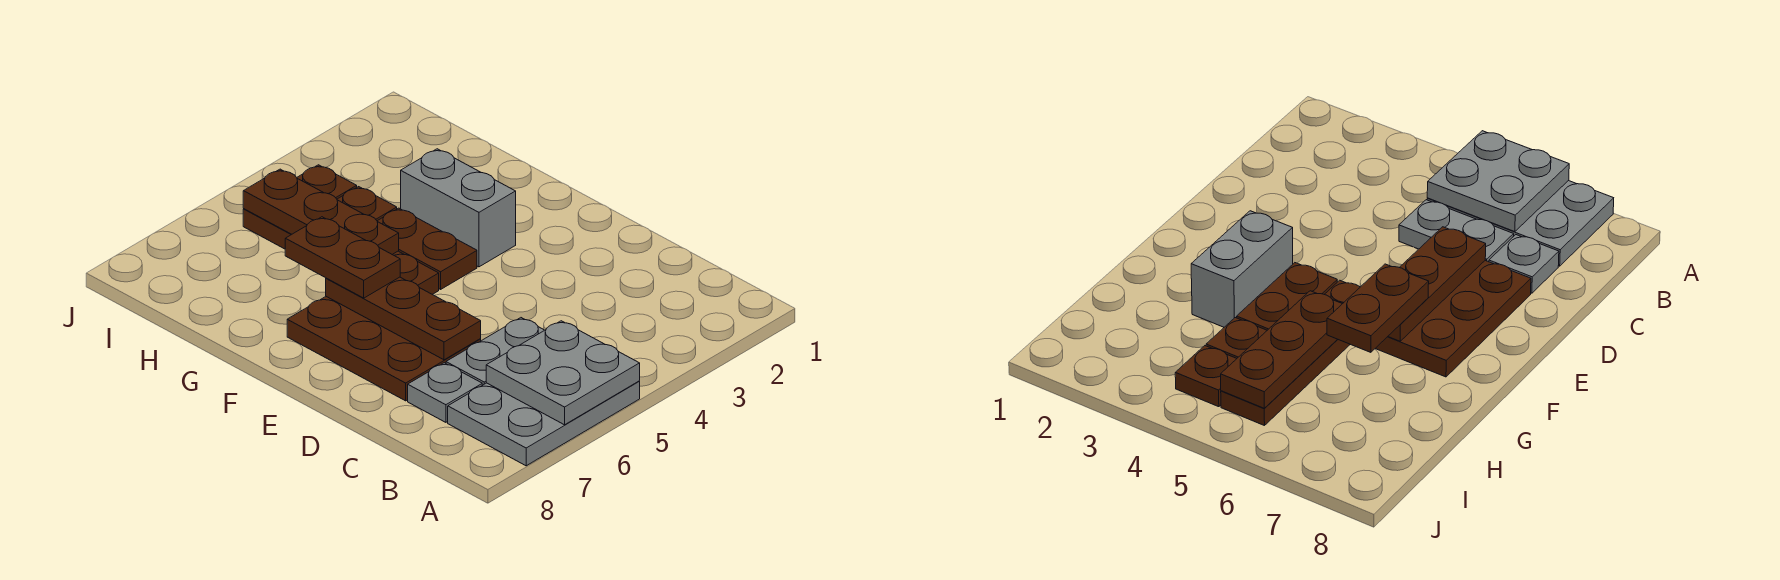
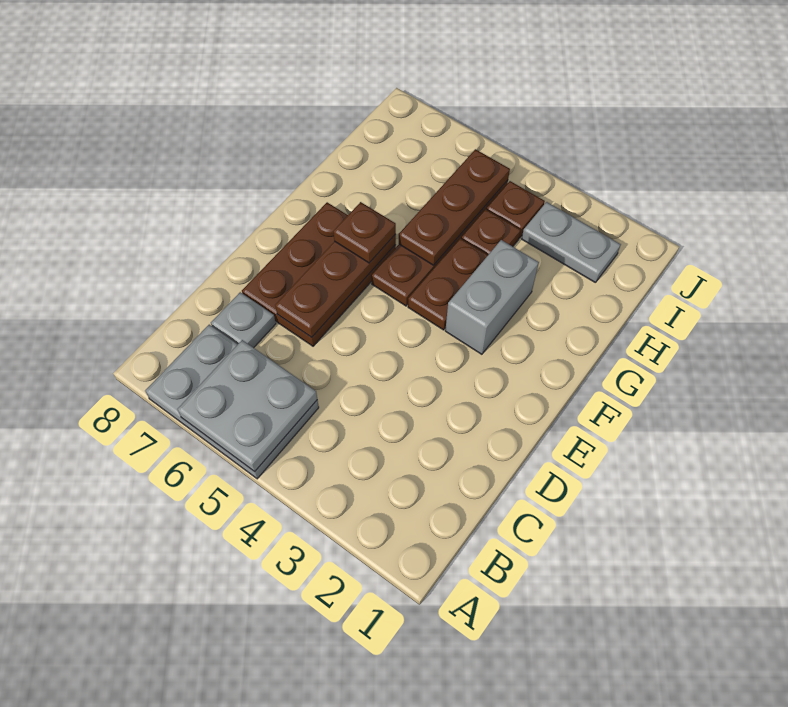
grey plate C5:C6 level 1 -> grey plate I2:I3 level 1
brown plate F6:G6 level 3 -> brown plate F6 level 3

